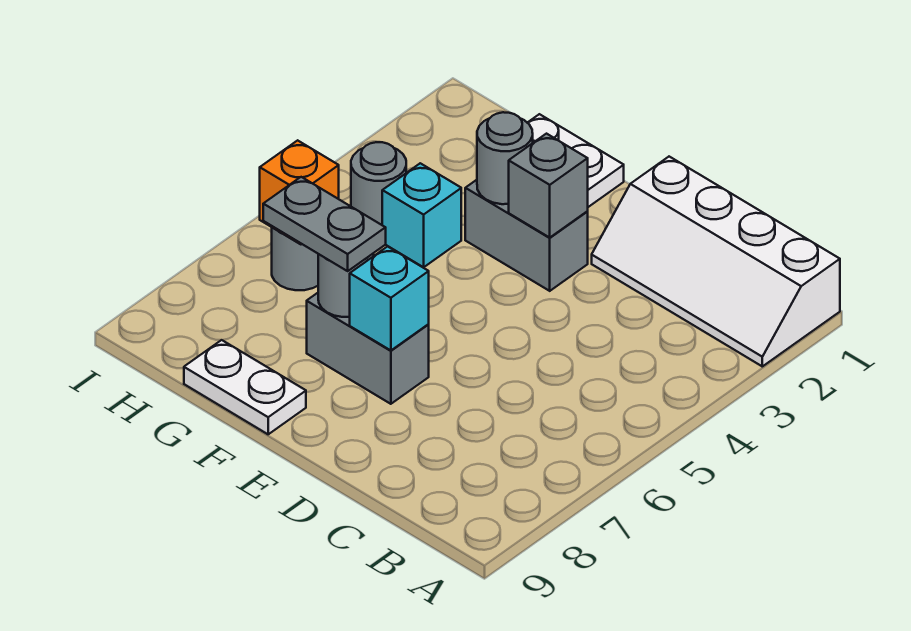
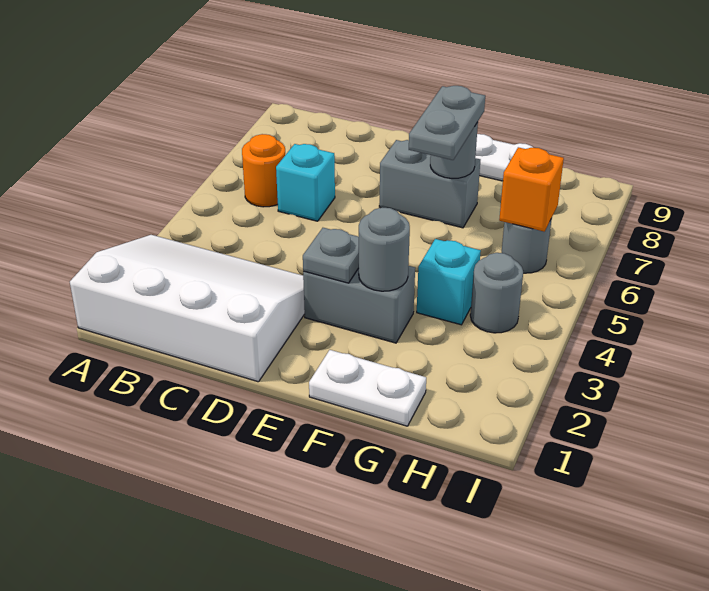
white slope A1:D2 level 1 top 1 -> white slope A1:D3 level 1 top 1
none -> orange round brick B6 level 1
grey brick E3 level 2 -> grey plate E3 level 2
cyan brick E7 level 2 -> cyan brick C6 level 1
grey plate F7:G7 level 3 -> grey plate F6:F7 level 3

